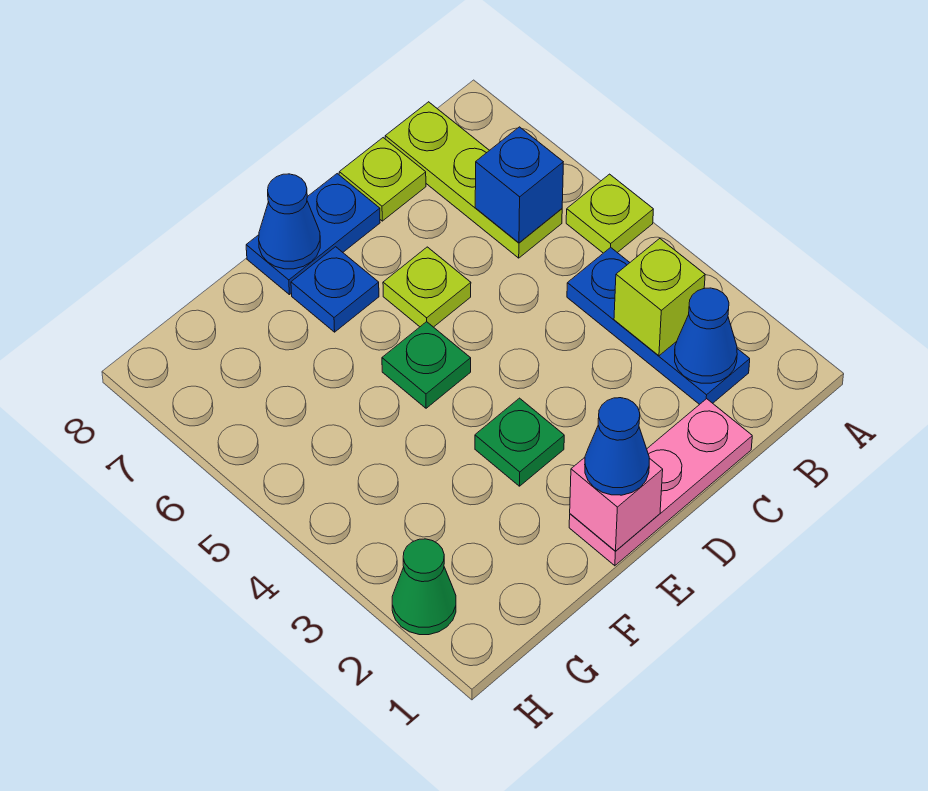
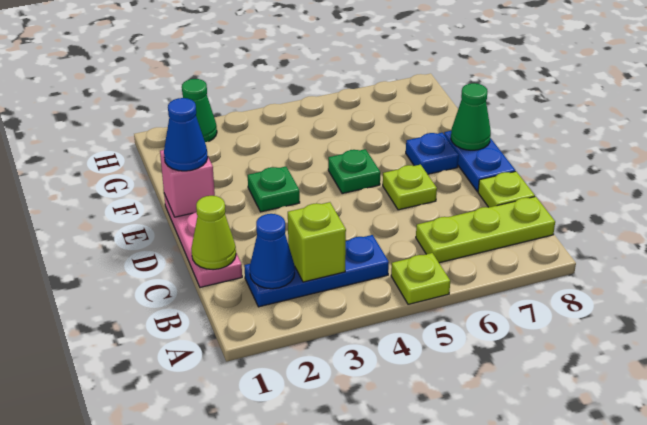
blue brick B6 level 2 -> none
none -> lime cone C1 level 2
blue cone E8 level 2 -> green cone E8 level 2

